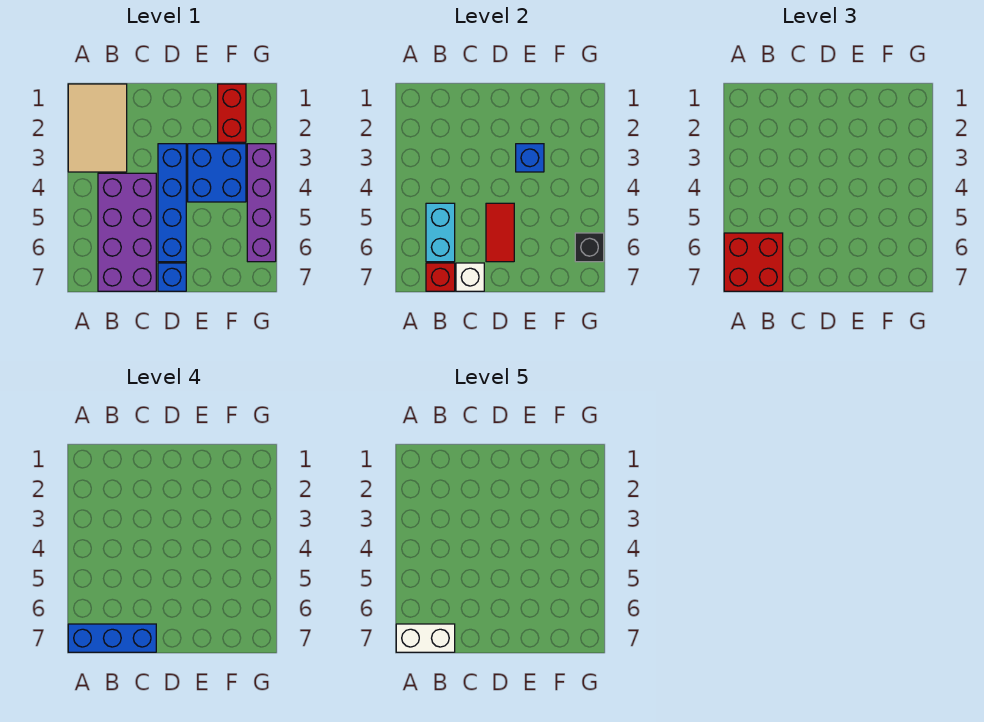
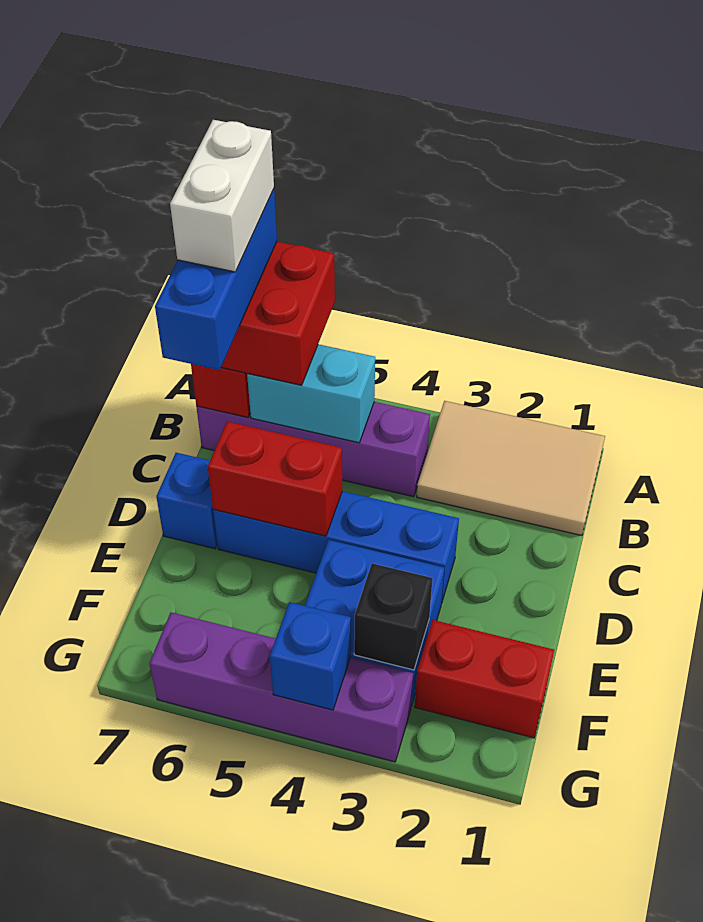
purple brick B4:C7 level 1 -> purple brick B4:B7 level 1
white brick C7 level 2 -> none
red tile D5:D6 level 2 -> red brick D5:D6 level 2
blue brick E3 level 2 -> blue brick G4 level 2
black brick G6 level 2 -> black brick F3 level 2

